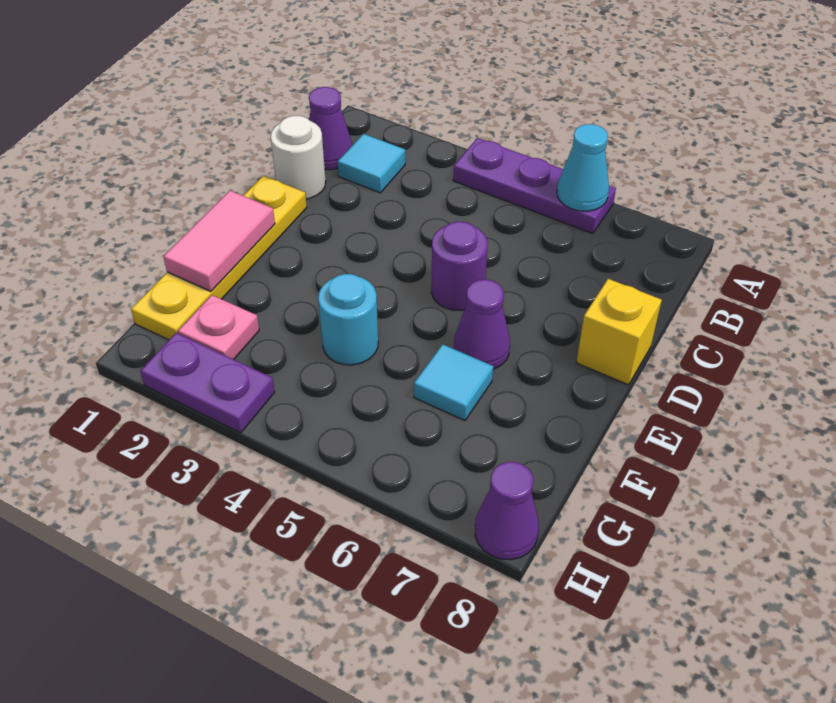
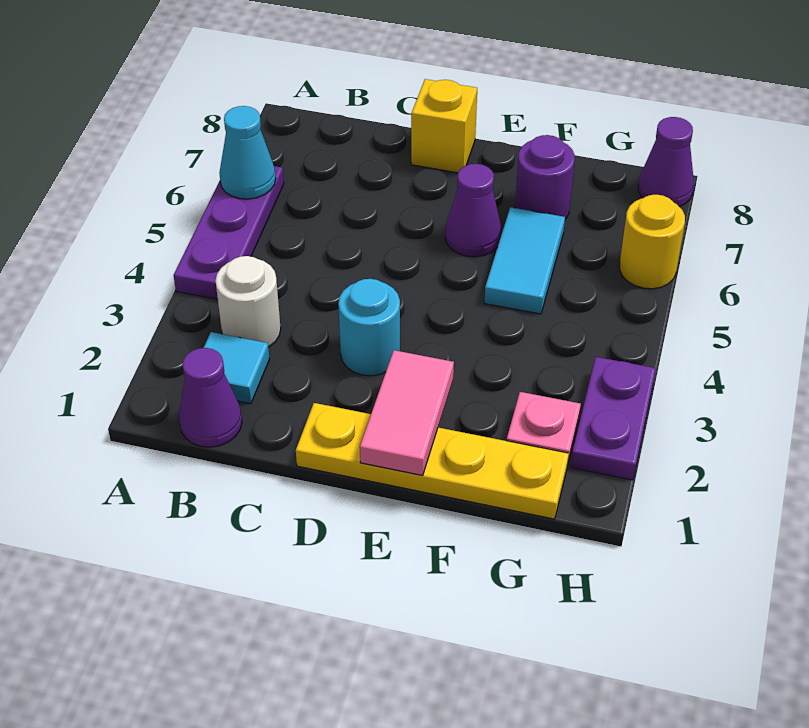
white round brick C1 level 1 -> white round brick B3 level 1
purple round brick D5 level 1 -> purple round brick F7 level 1
pink tile E1:F1 level 2 -> pink tile E1:E2 level 2
cyan round brick F4 level 1 -> cyan round brick D3 level 1
cyan tile F6 level 1 -> cyan tile F5:F6 level 1
none -> yellow round brick H6 level 1

